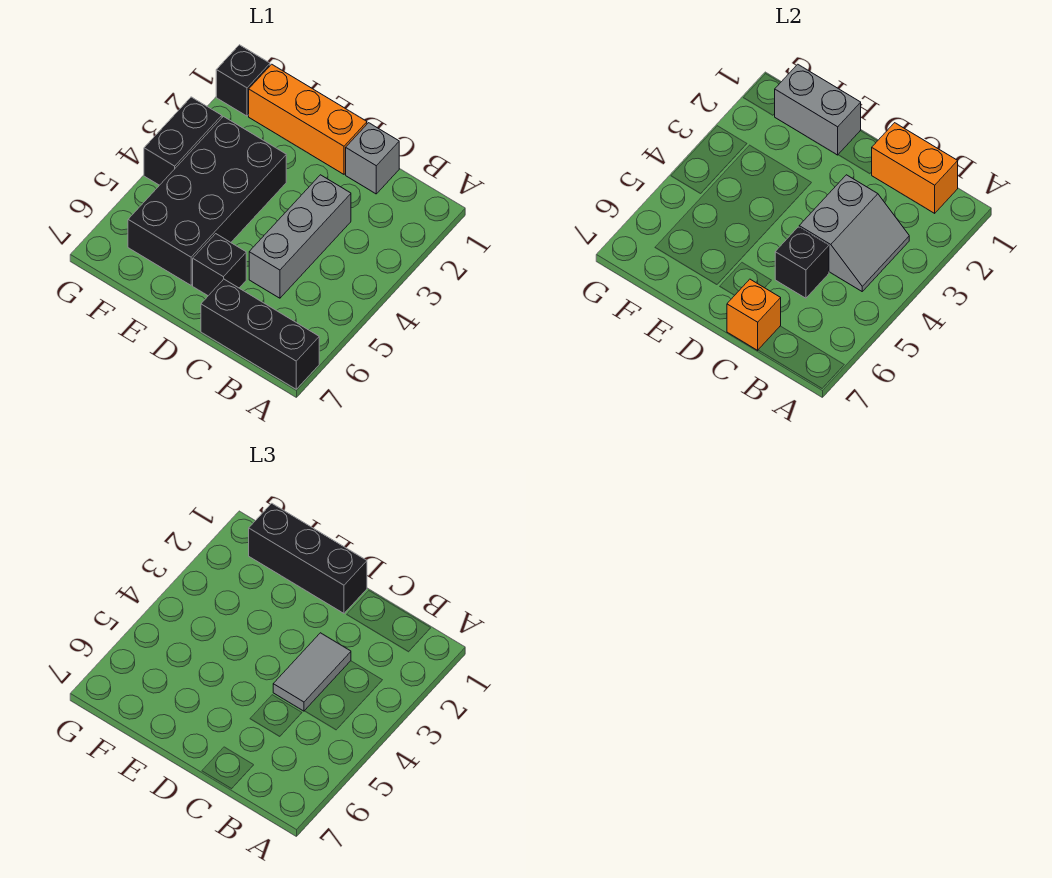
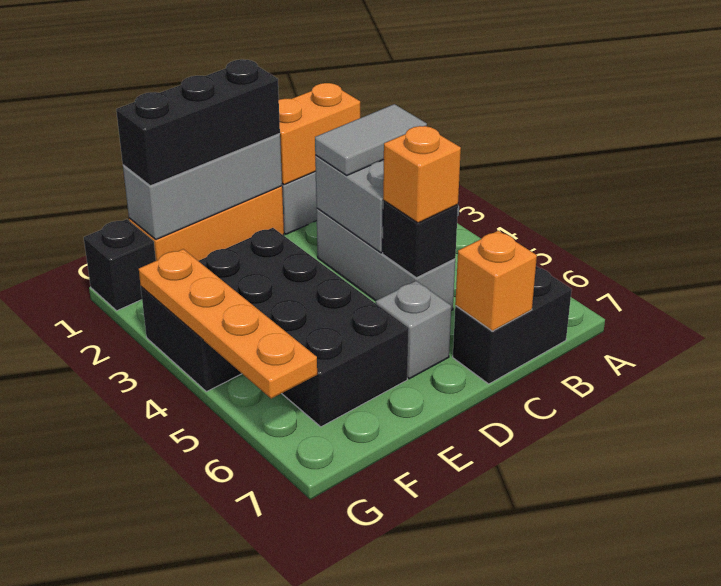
black brick A7:C7 level 1 -> black brick B7:C7 level 1
grey tile C3:C4 level 3 -> grey tile B3:C3 level 3
none -> orange brick C5 level 3
black brick D6 level 1 -> grey brick D6 level 1
grey brick E1:F1 level 2 -> grey brick D1:F1 level 2
none -> orange plate G3:G6 level 2

